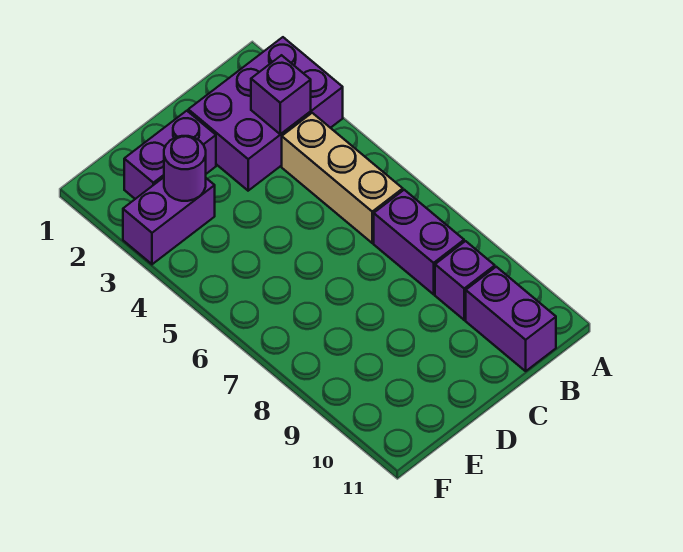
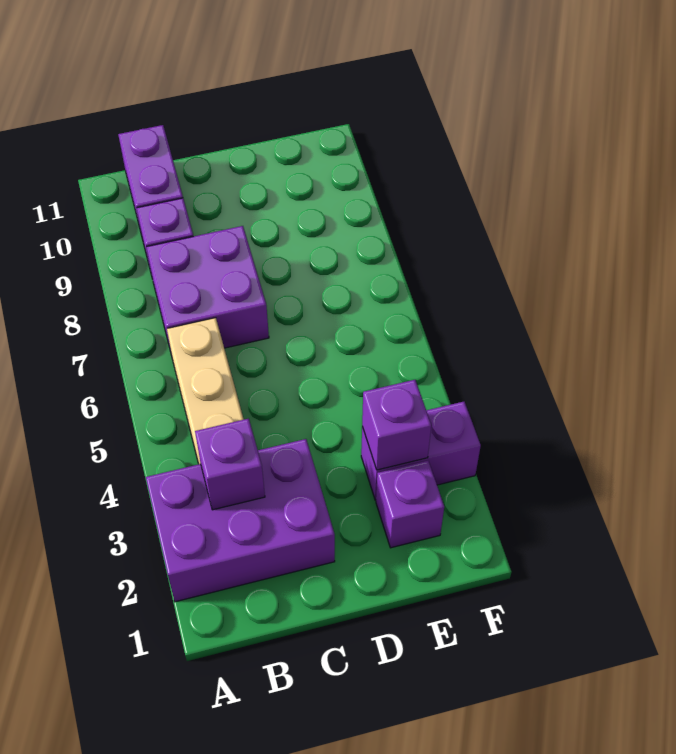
purple brick B7:B8 level 1 -> purple brick B7:C8 level 1
purple brick D2:E2 level 1 -> purple brick E2 level 1
purple round brick E3 level 2 -> purple brick E3 level 2

